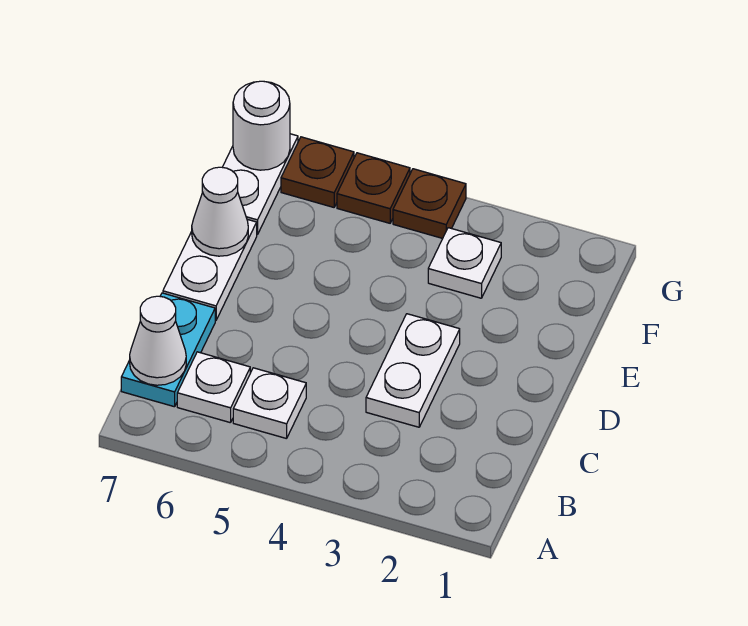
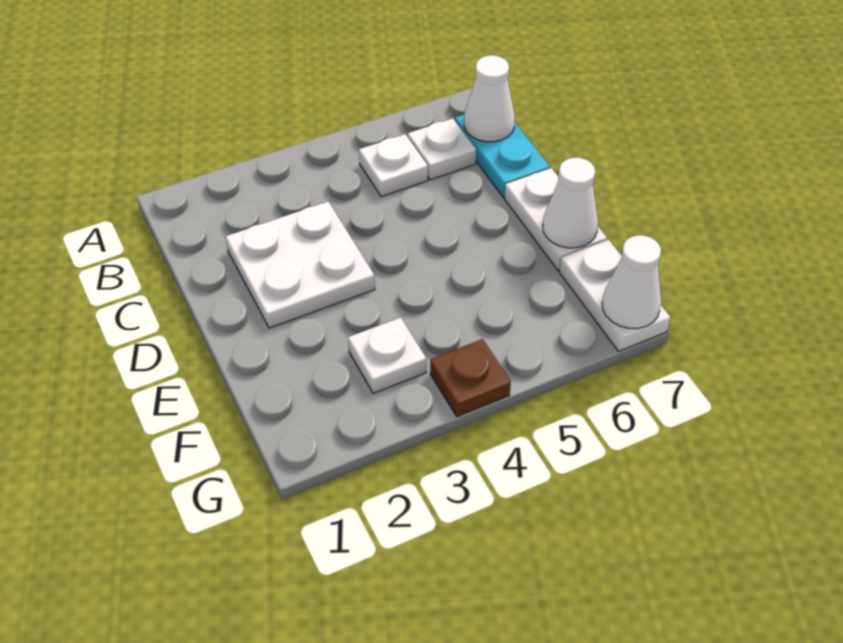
white plate C3:D3 level 1 -> white plate C2:D3 level 1
brown plate G5 level 1 -> none
brown plate G6 level 1 -> none
white round brick G7 level 2 -> white cone G7 level 2

